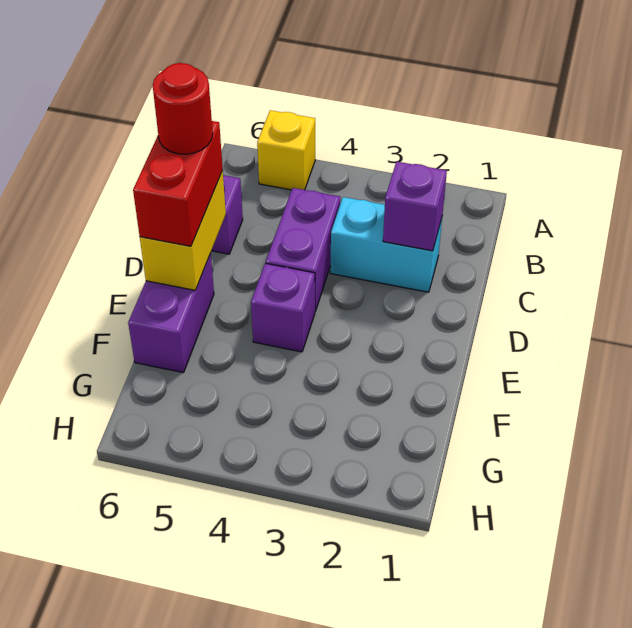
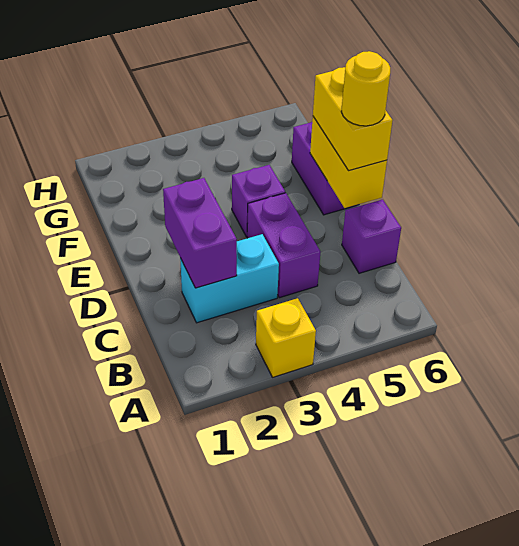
yellow brick A5 level 1 -> yellow brick A3 level 1
purple brick C2 level 2 -> purple brick C2:D2 level 2
red brick D6:E6 level 3 -> yellow brick D6:E6 level 3
red round brick D6 level 4 -> yellow round brick D6 level 4

